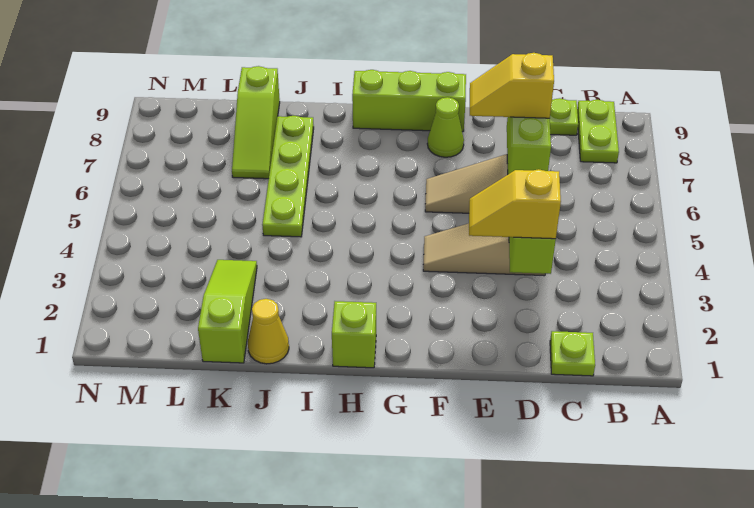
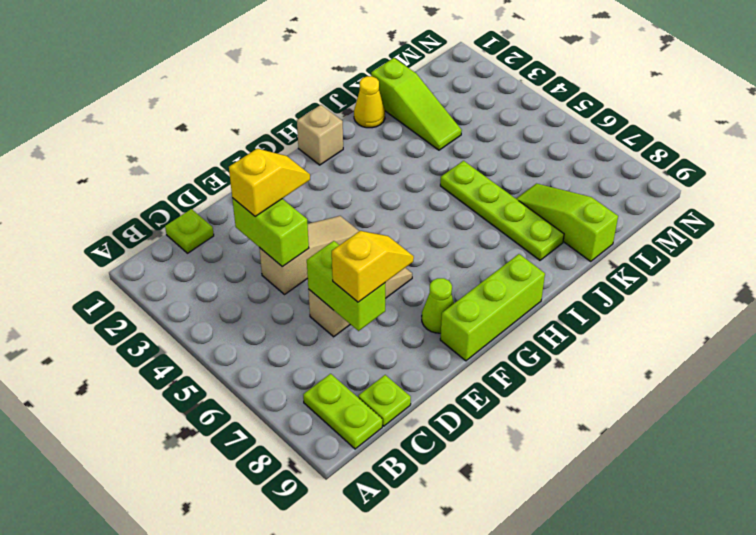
lime brick H1 level 1 -> tan brick H1 level 1

